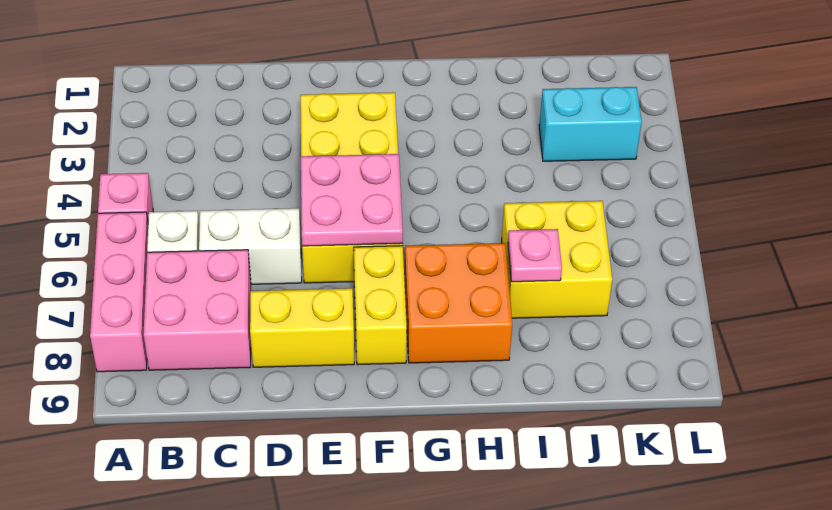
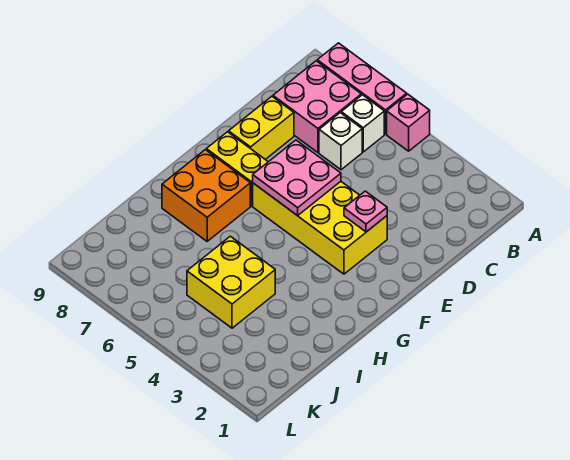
white brick C6:D6 level 1 -> white brick C6 level 1
yellow brick I6:J7 level 1 -> yellow brick I4:J5 level 1
pink plate I7 level 2 -> pink plate E3 level 2
cyan brick J3:K3 level 1 -> none

